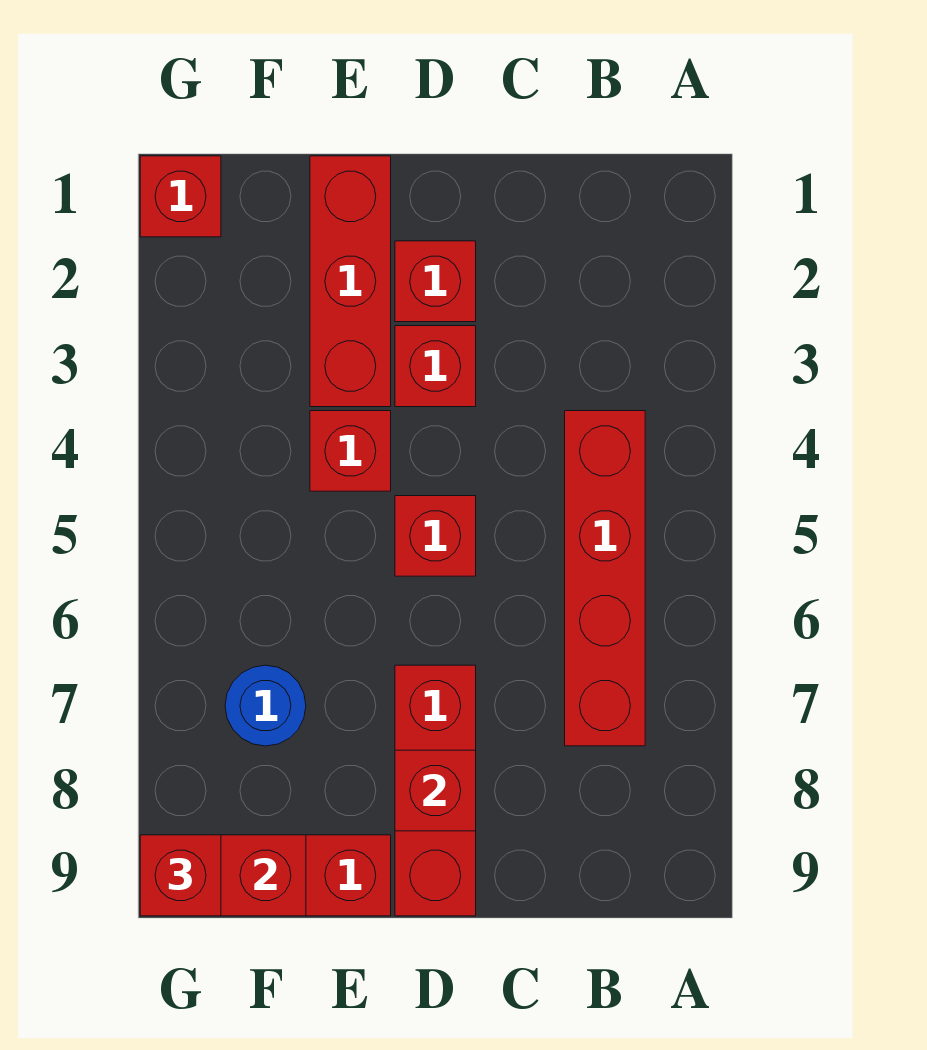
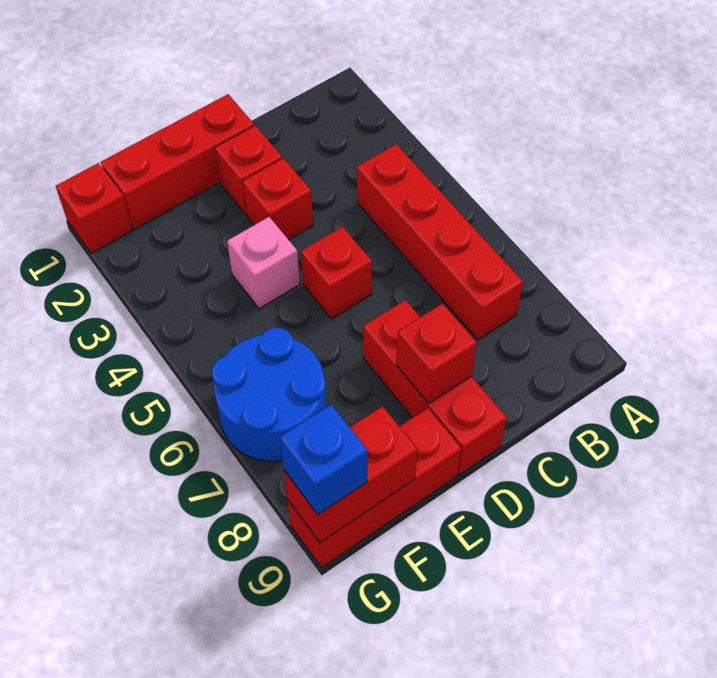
red brick E1:E3 level 1 -> red brick D1:F1 level 1
red brick E4 level 1 -> pink brick E4 level 1
blue round brick F7 level 1 -> blue round brick F6:G7 level 1
red brick G9 level 3 -> blue brick G9 level 3

